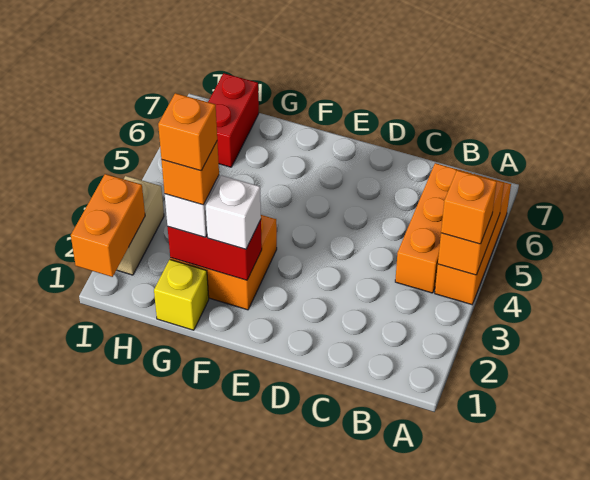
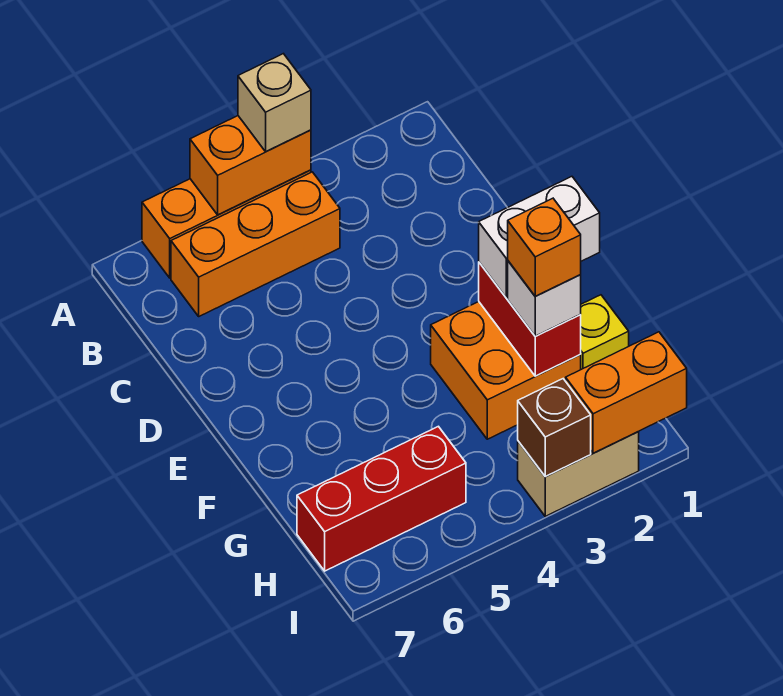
orange brick A4 level 3 -> tan brick A4 level 3
white brick F2 level 3 -> white brick F1:F2 level 3
orange brick G2 level 5 -> none
red brick H6:H7 level 1 -> red brick H5:H7 level 1
none -> brown brick I3 level 2

